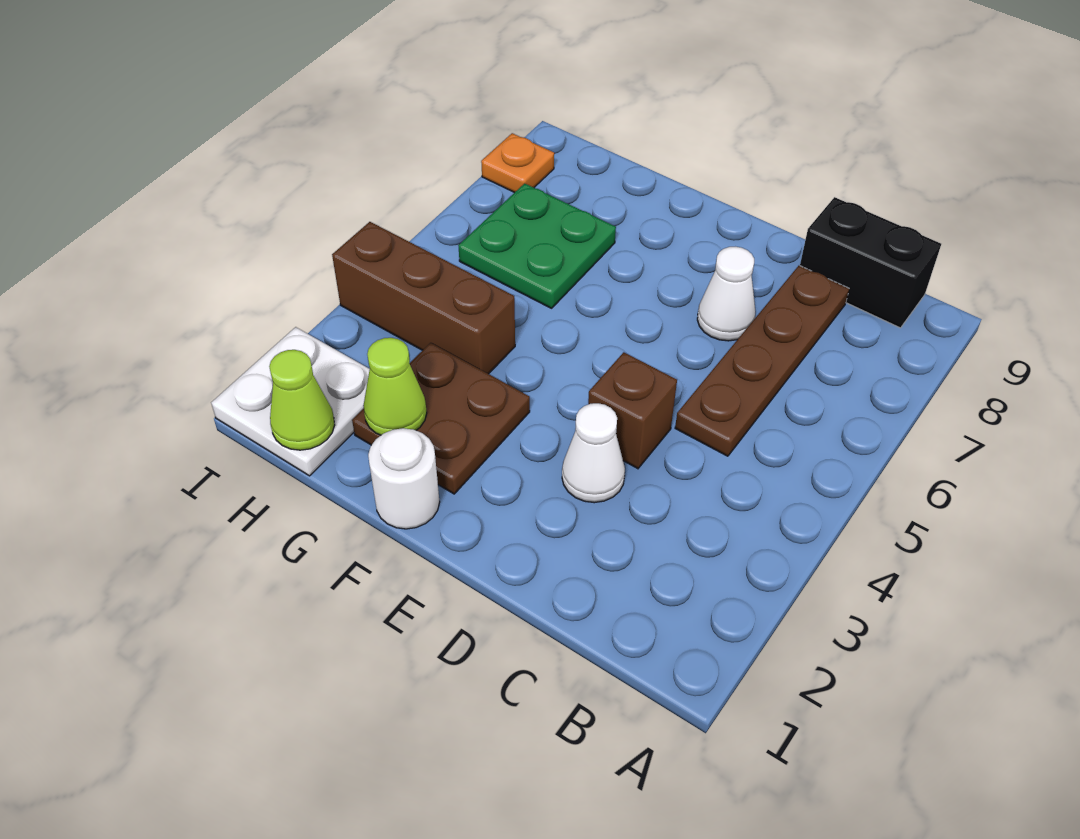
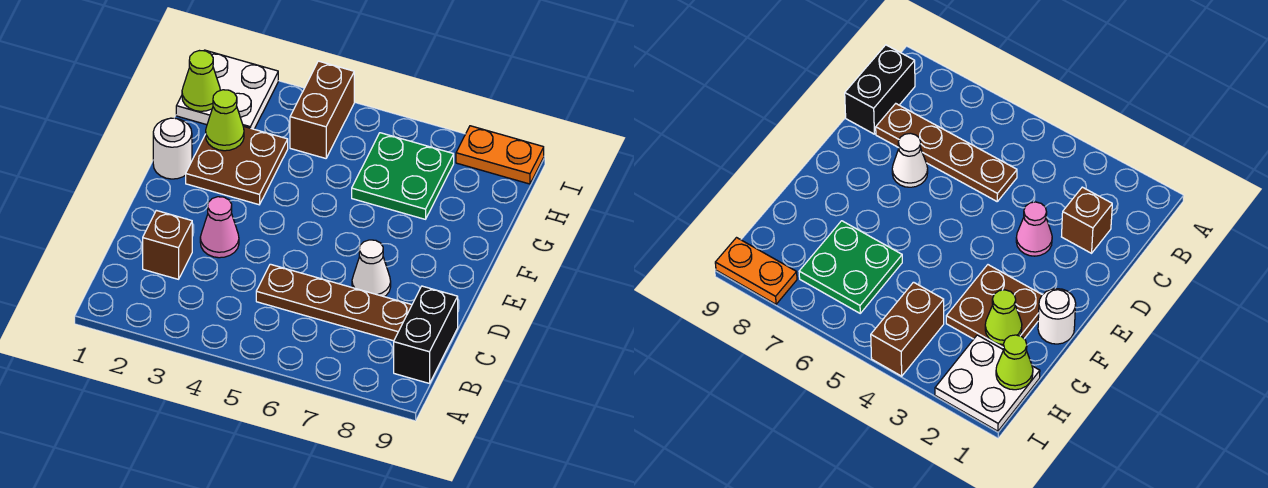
white cone D3 level 1 -> pink cone D3 level 1
brown brick D4 level 1 -> brown brick C2 level 1
brown brick G4:I4 level 1 -> brown brick H4:I4 level 1
orange plate I8 level 1 -> orange plate I8:I9 level 1

